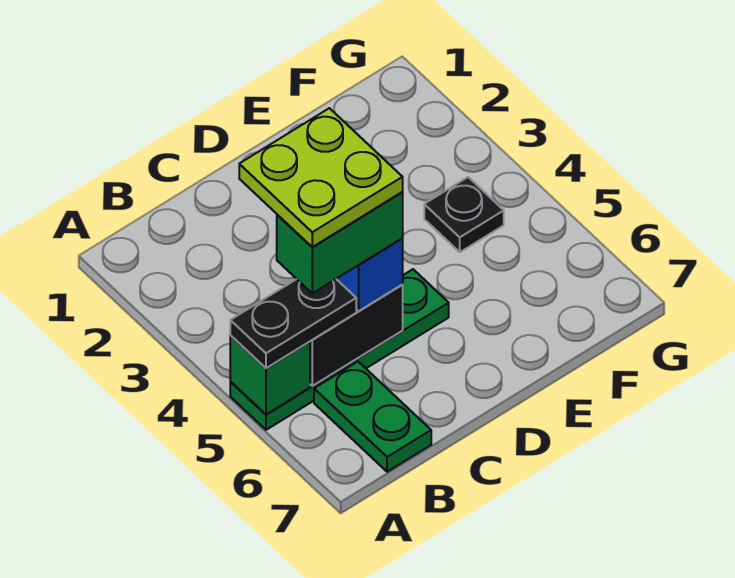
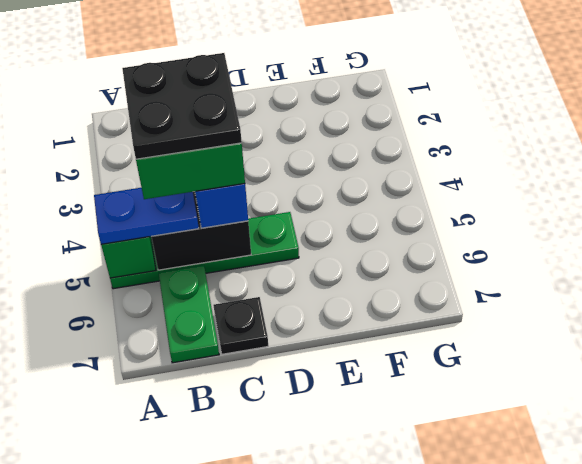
black plate A5:B5 level 3 -> blue plate A5:B5 level 3
lime plate B4:C5 level 5 -> black plate B4:C5 level 5
black plate F4 level 1 -> black plate C7 level 1

